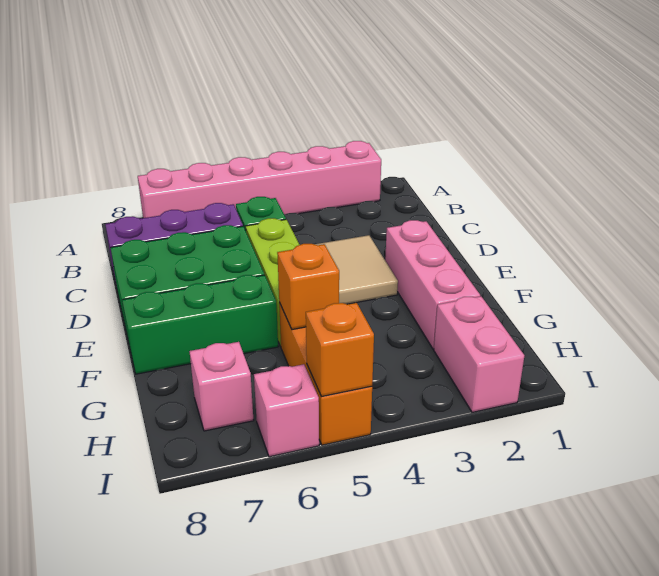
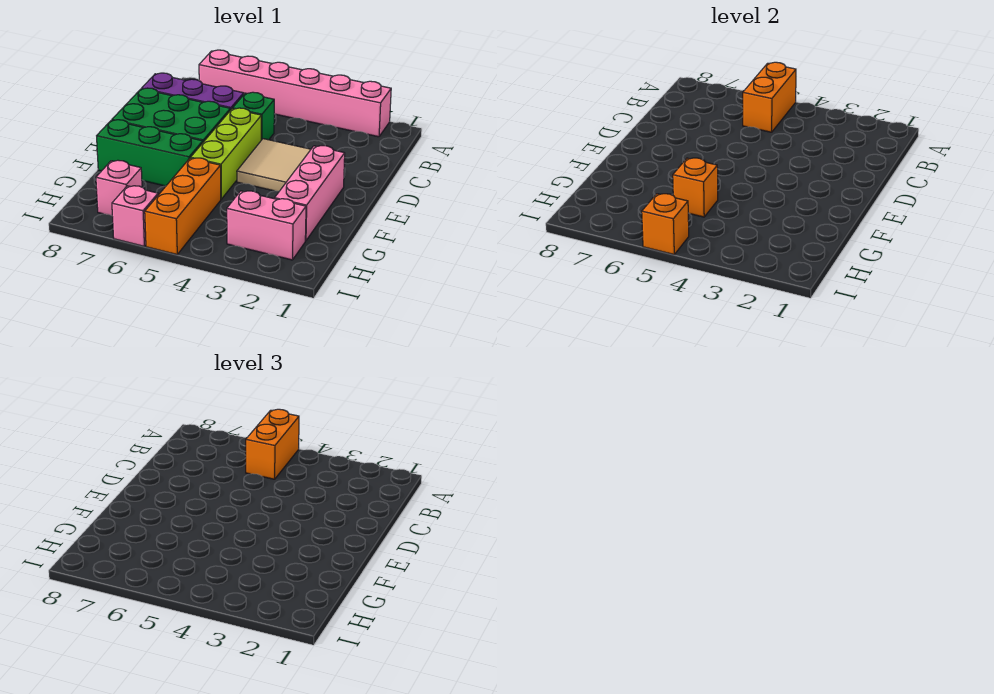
none -> orange brick A5:B5 level 2
none -> orange brick A5:B5 level 3
pink brick H2:I2 level 1 -> pink brick H2:H3 level 1

